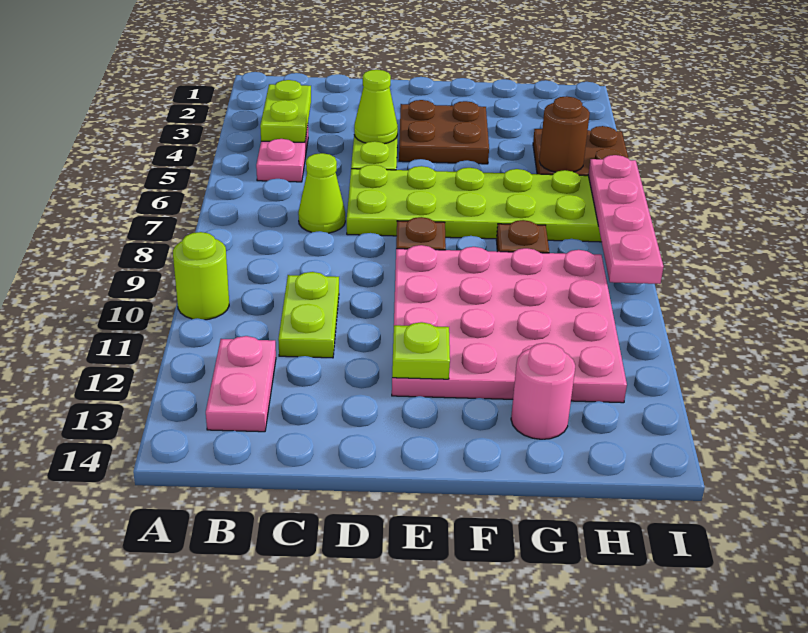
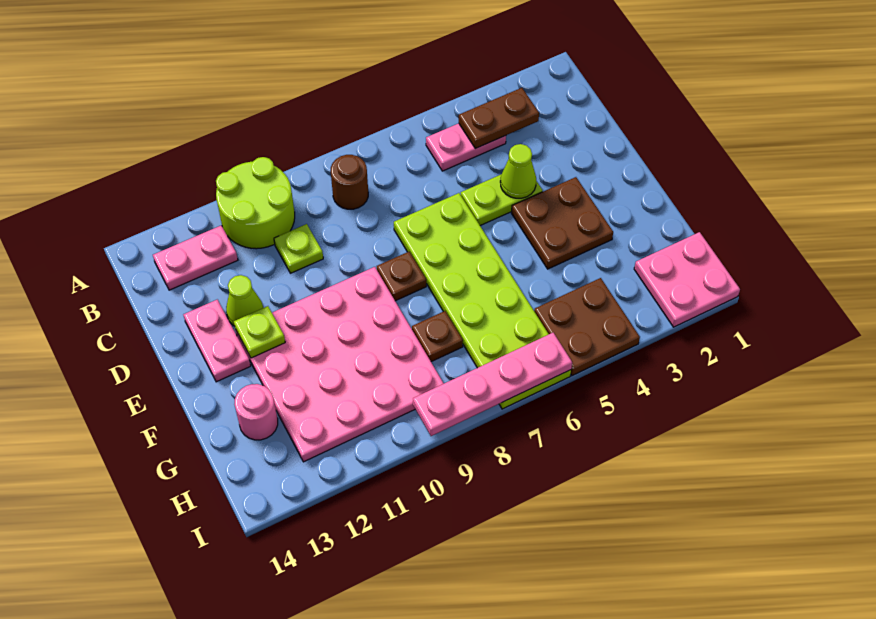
lime round brick A10 level 1 -> lime round brick A10:B11 level 1
lime plate B3:B4 level 2 -> brown plate B3:B4 level 2
lime cone C7 level 1 -> lime cone D12 level 1
lime plate C10:C11 level 1 -> lime plate C10 level 1
none -> pink plate D13:E13 level 1
none -> pink plate H1:I2 level 1
brown round brick H5 level 2 -> brown round brick B8 level 1

